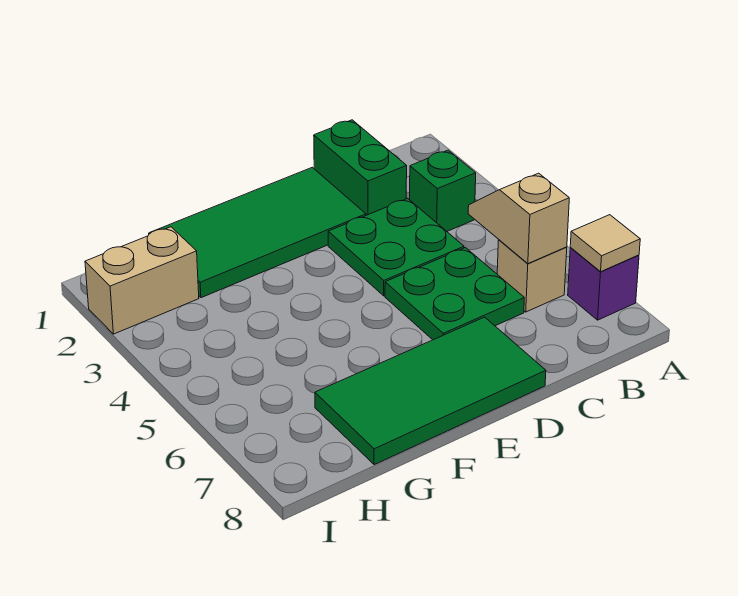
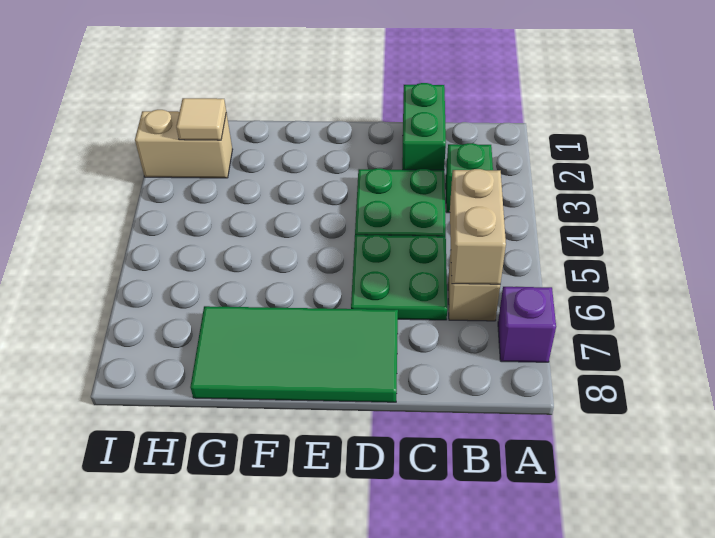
tan tile A7 level 2 -> tan tile H2 level 2
tan slope B5:B6 level 2 top 6 -> tan brick B5:B6 level 2
green tile D1:G2 level 1 -> none

